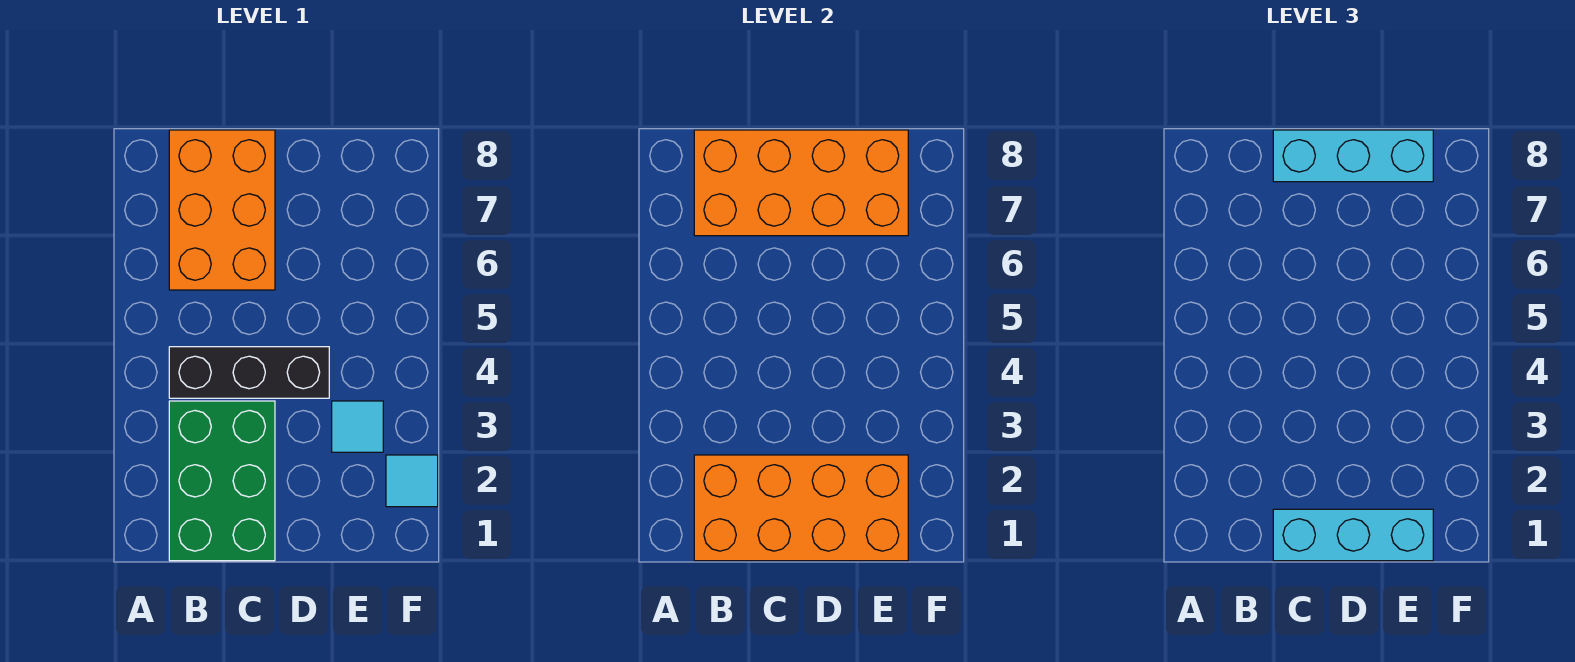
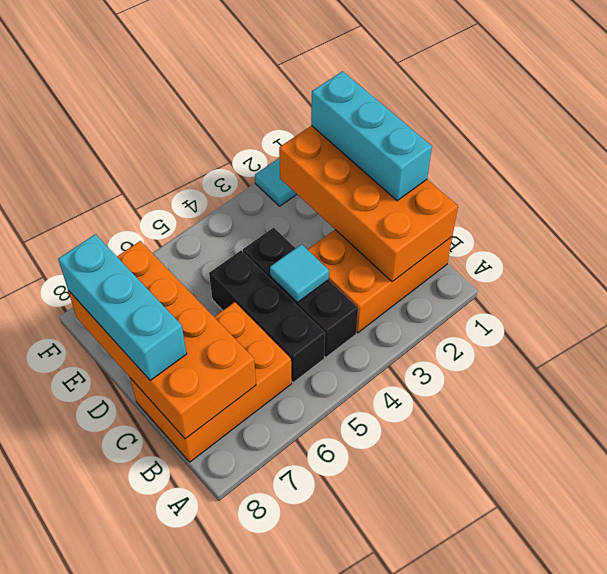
green brick B1:C3 level 1 -> orange brick B1:C3 level 1
none -> black brick B5:D5 level 1
cyan tile E3 level 1 -> cyan tile C4 level 2

